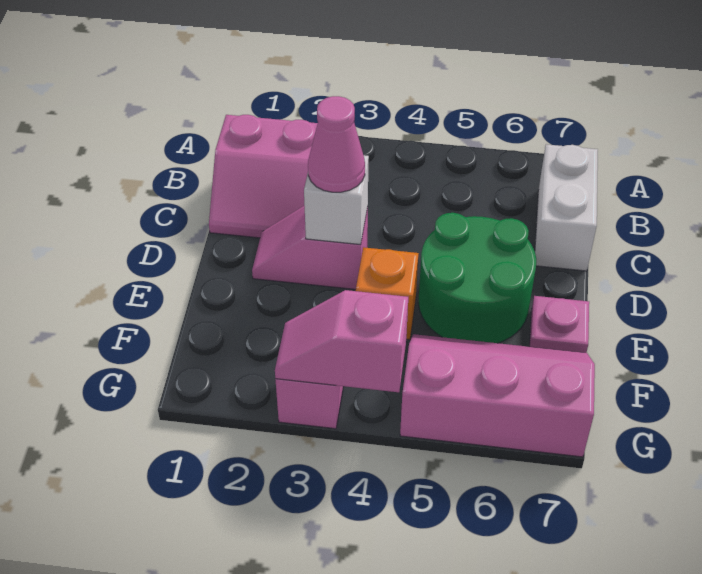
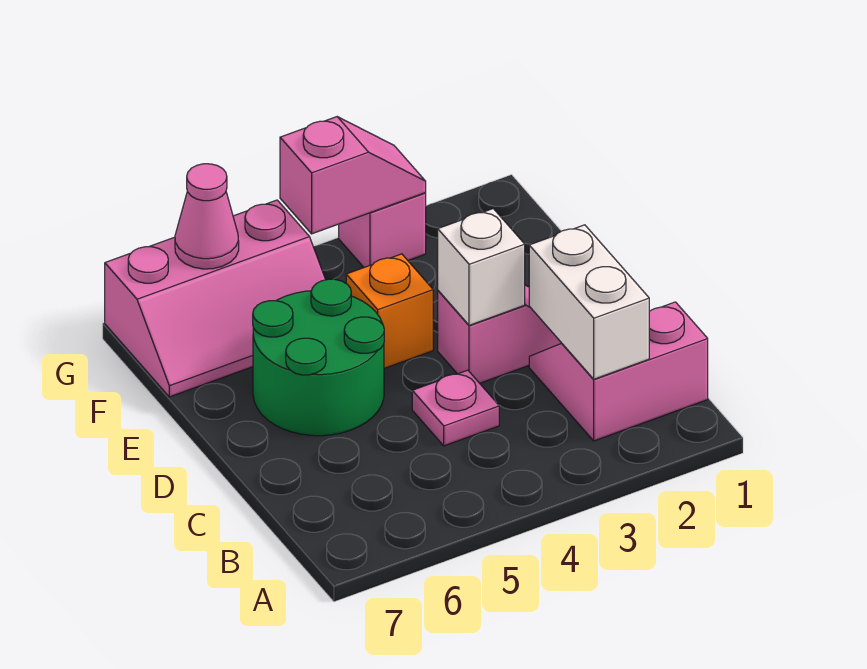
white brick B7:C7 level 1 -> white brick B2:C2 level 2
pink cone D3 level 3 -> pink cone G6 level 2
pink plate E7 level 1 -> pink plate C4 level 1

